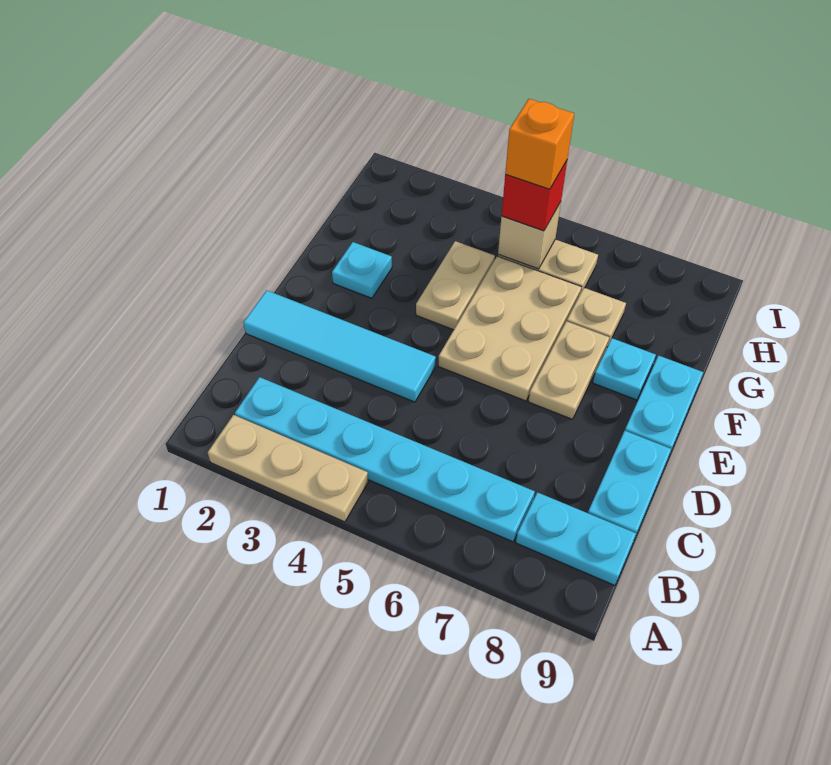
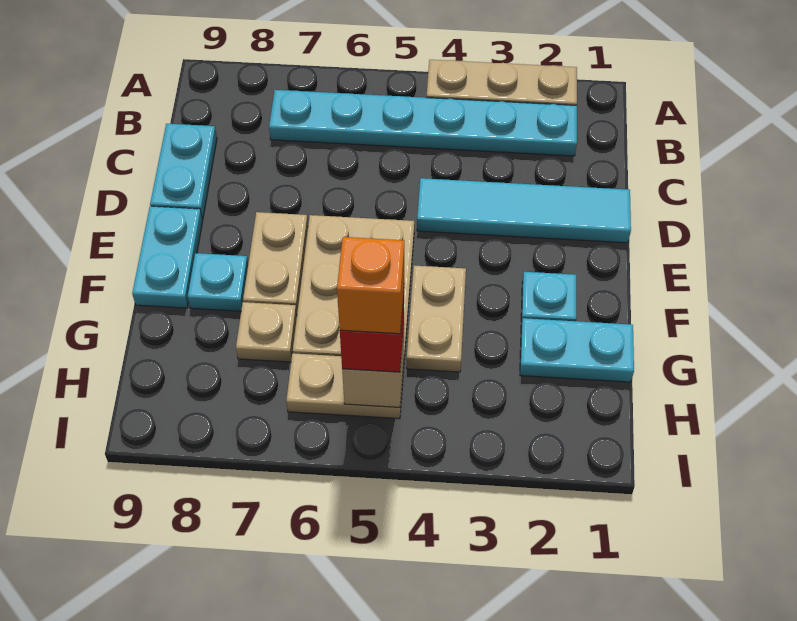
cyan plate B8:B9 level 1 -> cyan plate G1:G2 level 1

